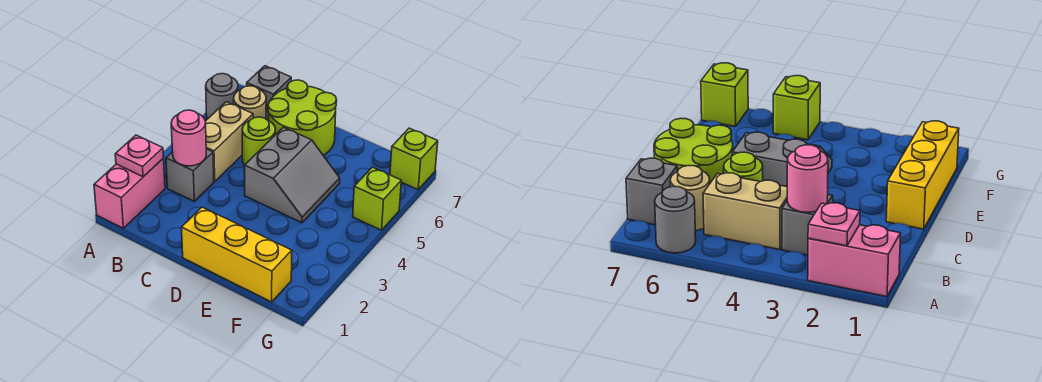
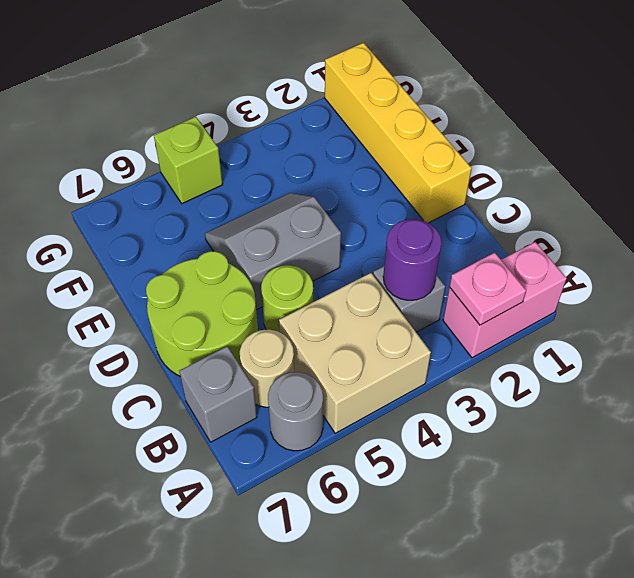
pink round brick B3 level 2 -> purple round brick B3 level 2
tan brick B4:B5 level 1 -> tan brick A4:B5 level 1
yellow brick D1:F1 level 1 -> yellow brick D1:G1 level 1
lime brick G7 level 1 -> none

